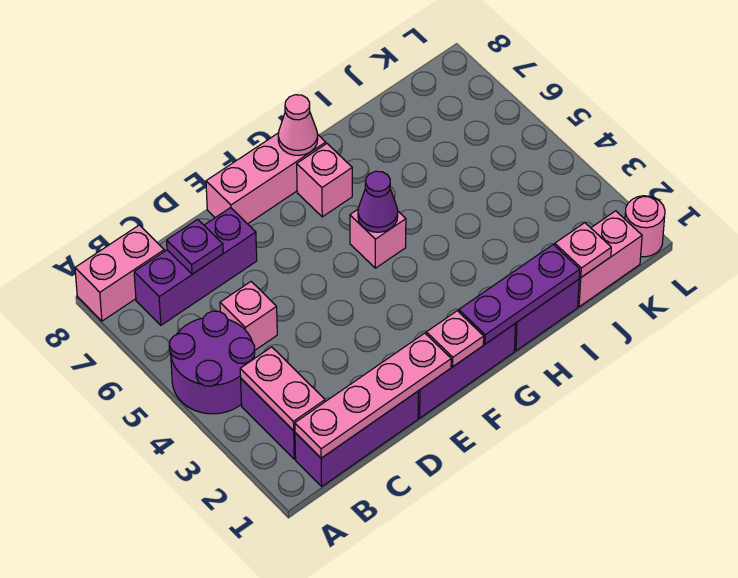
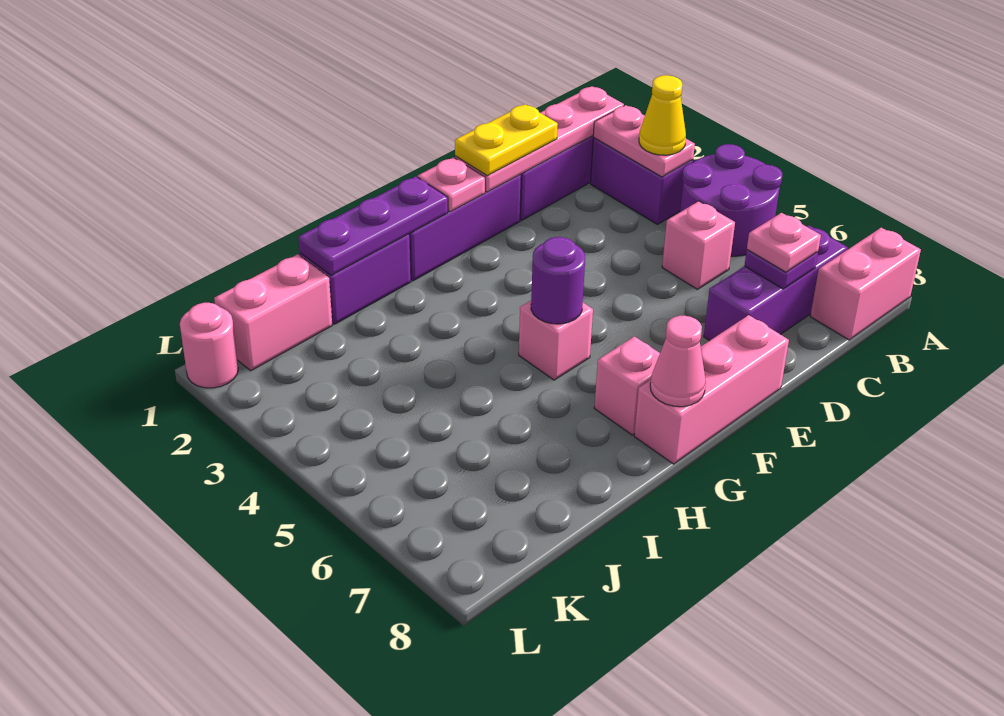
none -> yellow cone B3 level 3
none -> yellow plate D1:E1 level 3
purple cone G5 level 2 -> purple round brick G5 level 2
pink plate J1 level 2 -> pink plate C7 level 3

